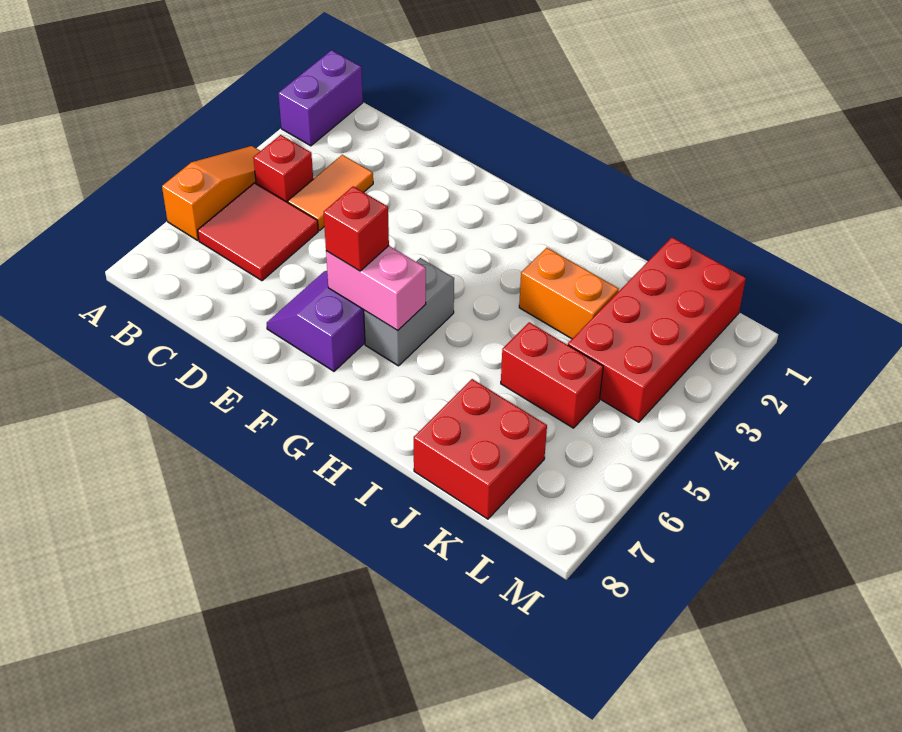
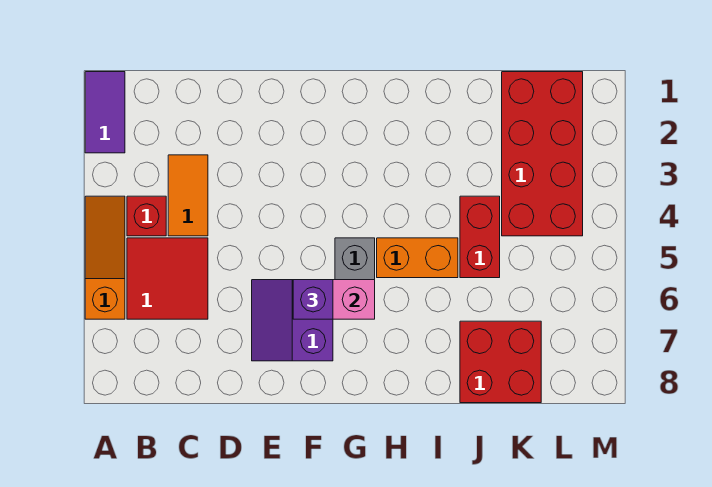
purple brick A1:A2 level 1 -> purple tile A1:A2 level 1
red brick F6 level 3 -> purple brick F6 level 3
orange brick I3:J3 level 1 -> orange brick H5:I5 level 1
red brick J5:K5 level 1 -> red brick J4:J5 level 1

